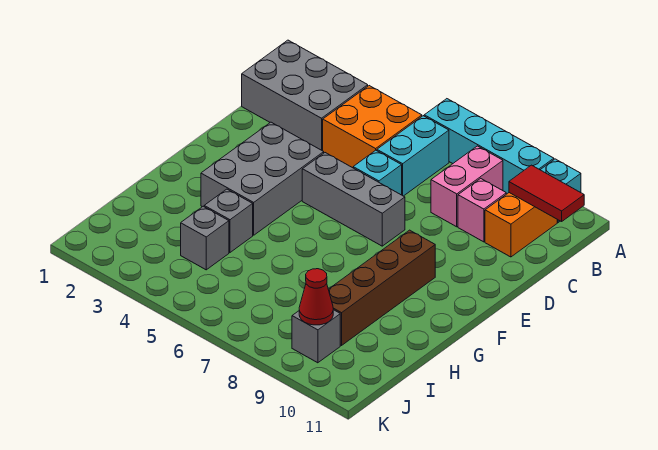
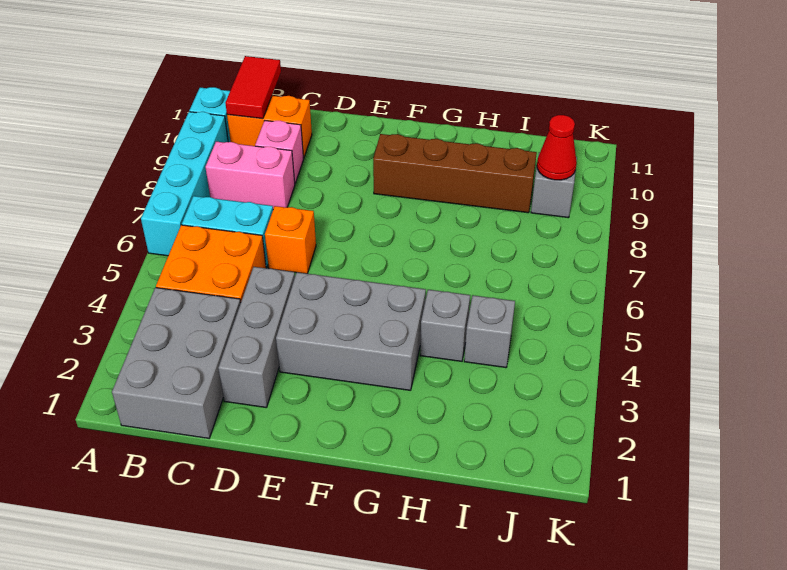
cyan brick D6 level 1 -> orange brick D6 level 1
grey brick E5:E7 level 1 -> grey brick D2:D4 level 1

